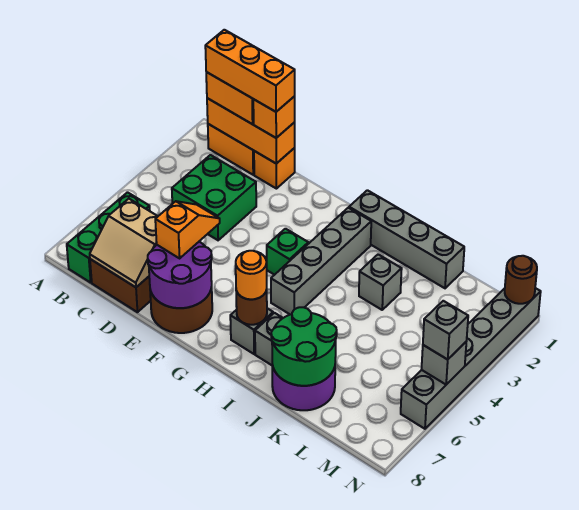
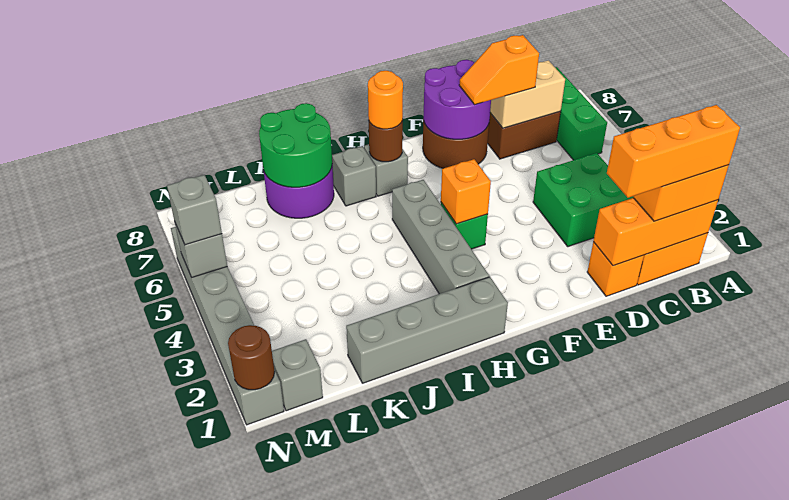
orange brick D1 level 3 -> orange brick G4 level 2
orange slope E6:E7 level 3 top 7 -> orange slope D7:E7 level 3 top D
grey brick J3 level 1 -> grey brick M1 level 1

